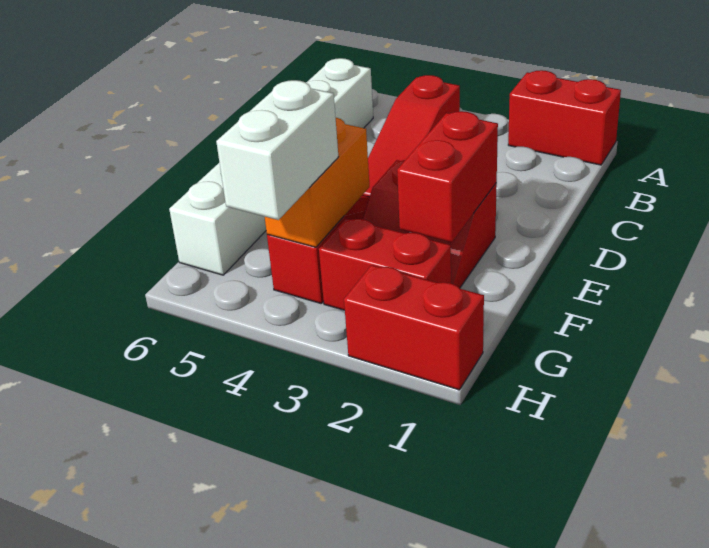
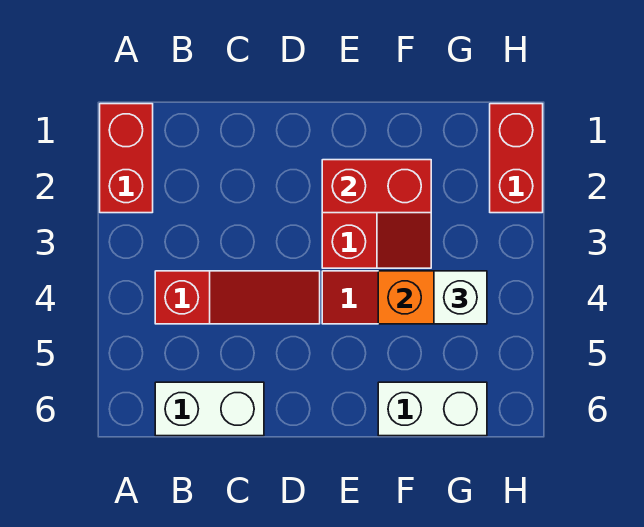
red brick G2:G3 level 1 -> none
white brick G4:H4 level 3 -> white brick G4 level 3

